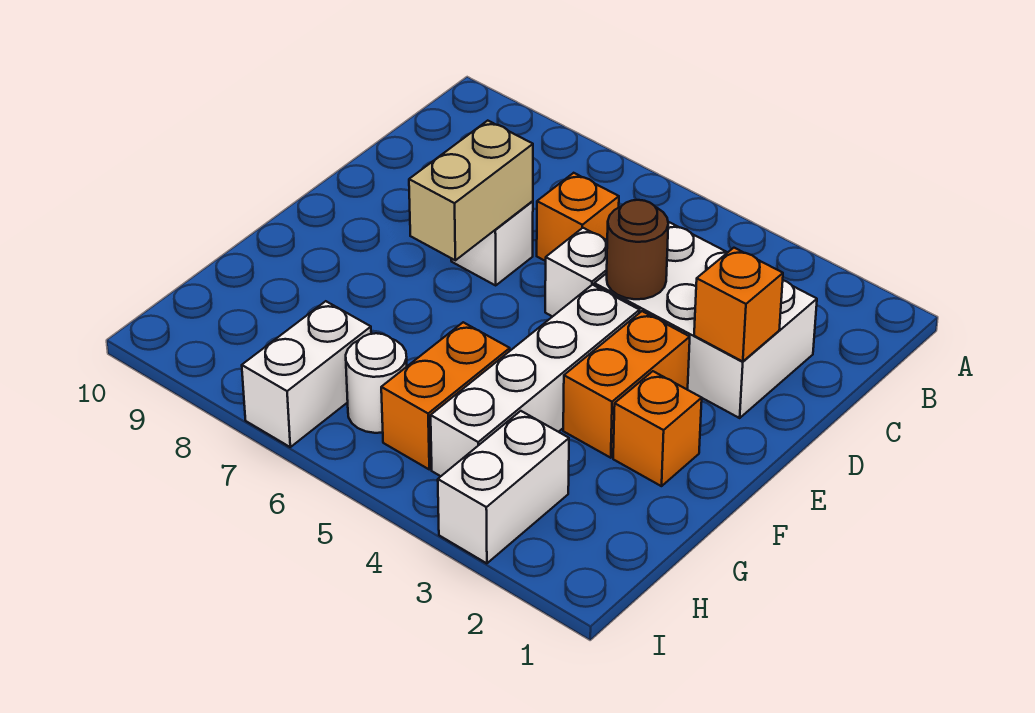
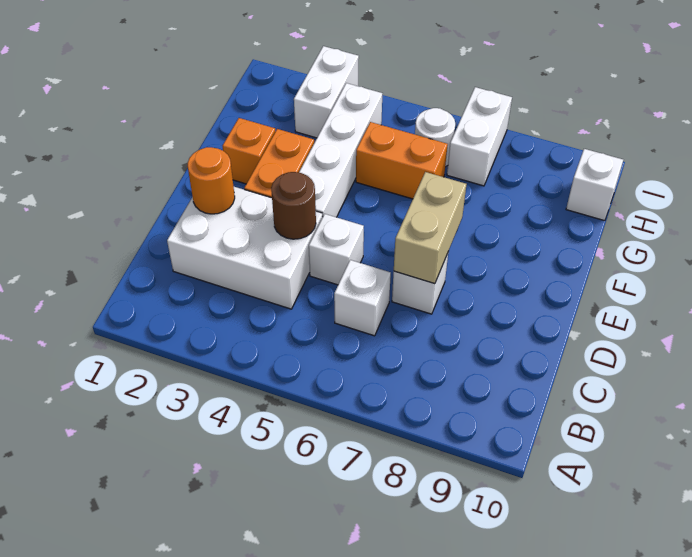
orange brick C6 level 1 -> white brick C6 level 1
orange brick D2 level 2 -> orange round brick D2 level 2
orange brick G5:H5 level 1 -> orange brick G5:G6 level 1
none -> white brick H10 level 1

